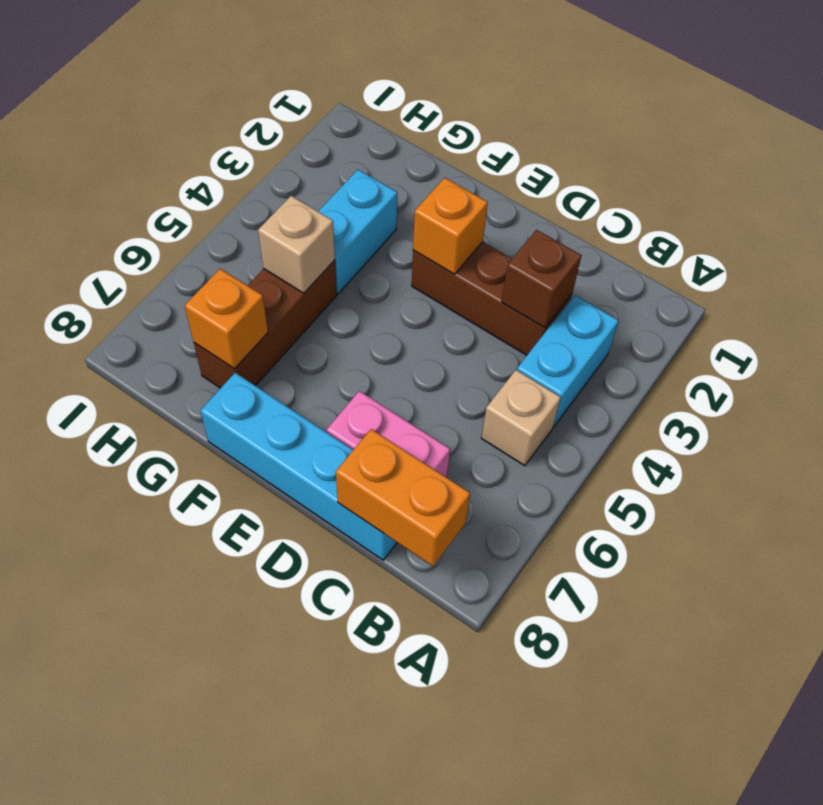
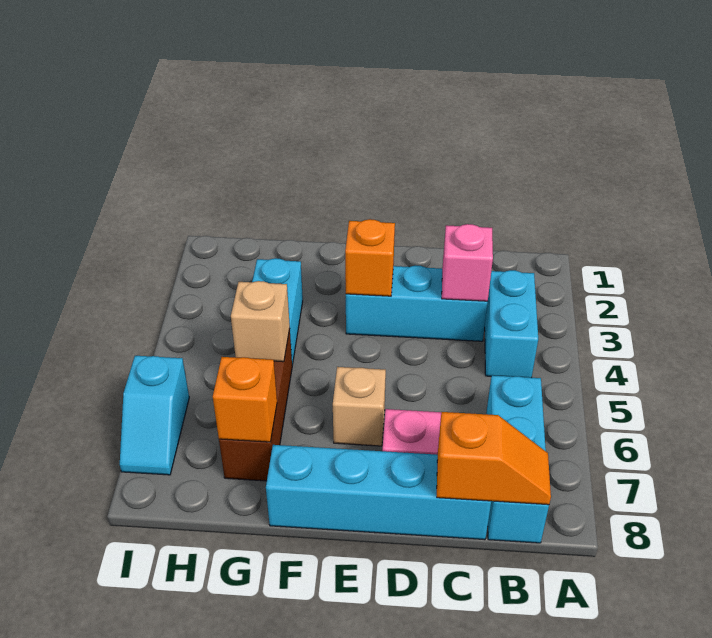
tan brick B5 level 1 -> tan brick E6 level 1
none -> cyan brick B6:B8 level 1
orange brick B8:C8 level 2 -> orange slope B8:C8 level 2 top C
brown brick C3:E3 level 1 -> cyan brick C3:E3 level 1
brown brick C3 level 2 -> pink brick C3 level 2
none -> cyan slope I6:I7 level 1 top 6

